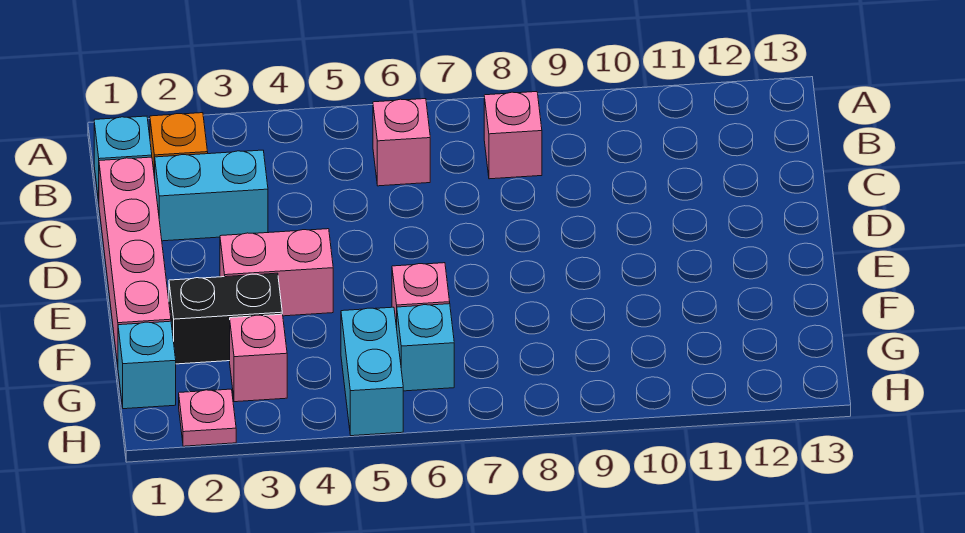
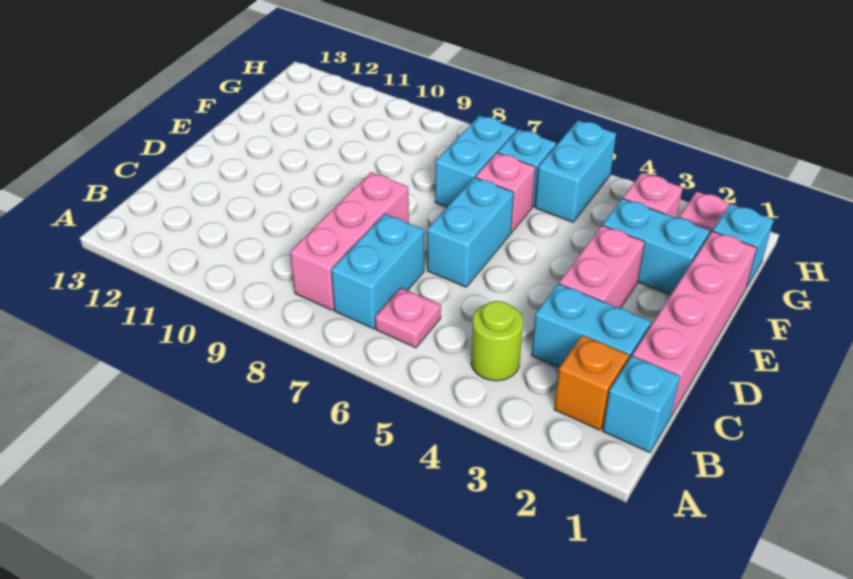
none -> lime round brick B4 level 1
pink brick B6 level 1 -> pink plate B6 level 1
none -> cyan brick B7:C7 level 1
pink brick B8 level 1 -> pink brick B8:D8 level 1
none -> cyan brick D6:E6 level 1
pink brick E3:E4 level 1 -> pink brick D3:E3 level 1
black brick F2:F3 level 1 -> cyan brick F2:F3 level 1
none -> cyan brick F7:G7 level 1

